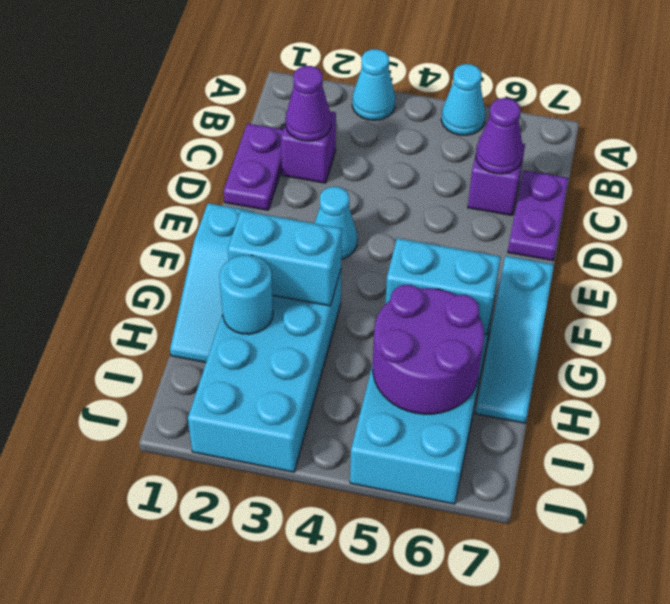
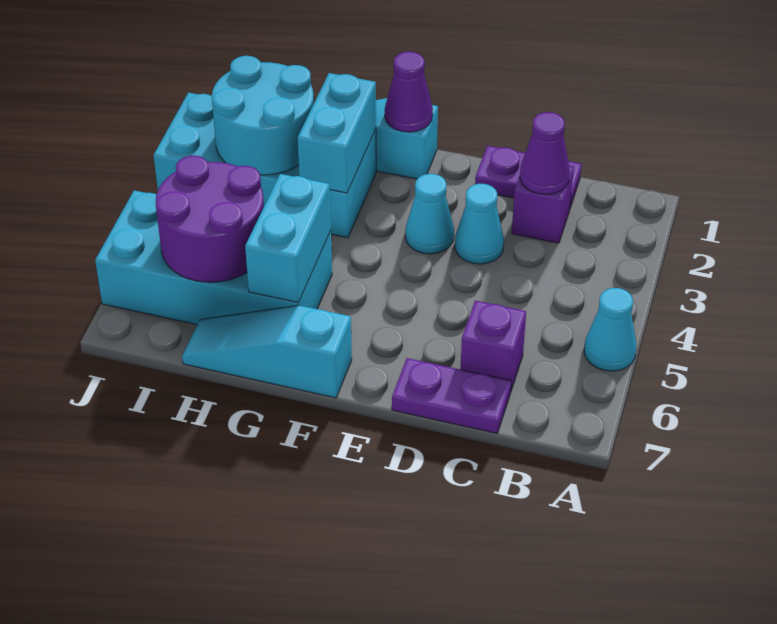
cyan cone A3 level 1 -> cyan cone D3 level 1
purple cone C6 level 2 -> purple cone F1 level 2
cyan round brick H2 level 2 -> cyan round brick H2:I3 level 2

